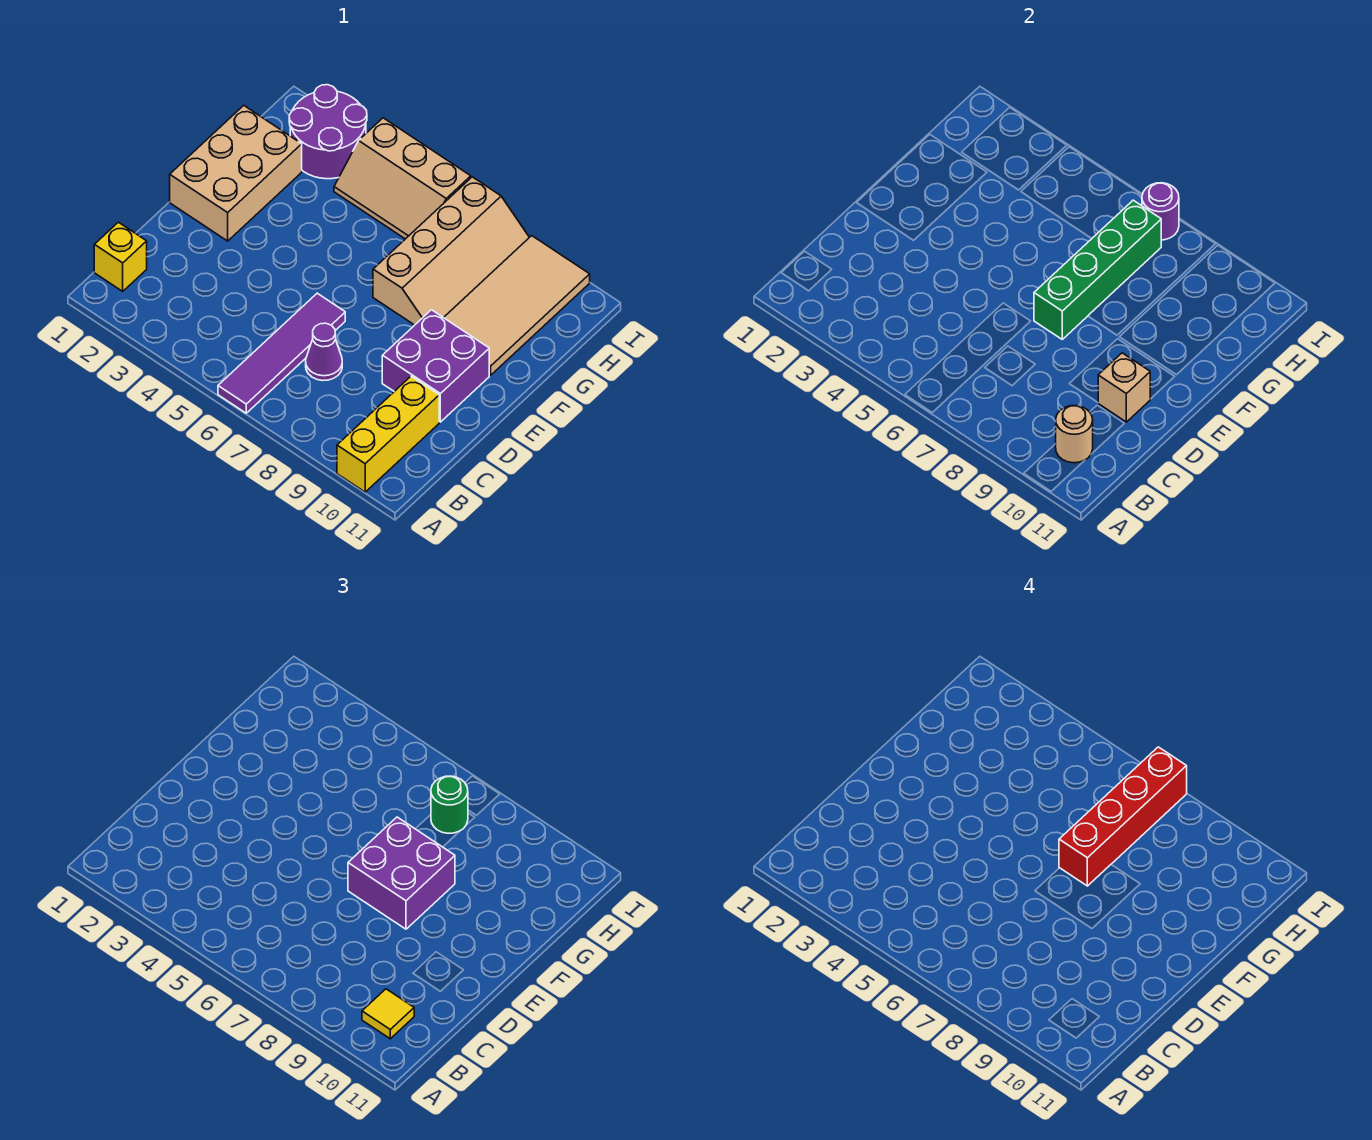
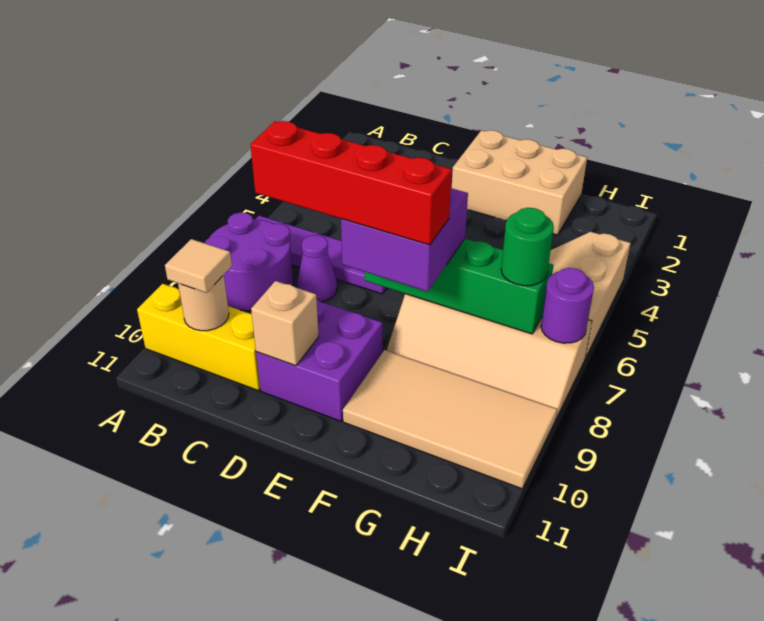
yellow brick B1 level 1 -> none
yellow tile B10 level 3 -> tan tile B10 level 3
red brick F7:I7 level 4 -> red brick C8:F8 level 4
purple round brick H2:I3 level 1 -> purple round brick A7:B8 level 1

